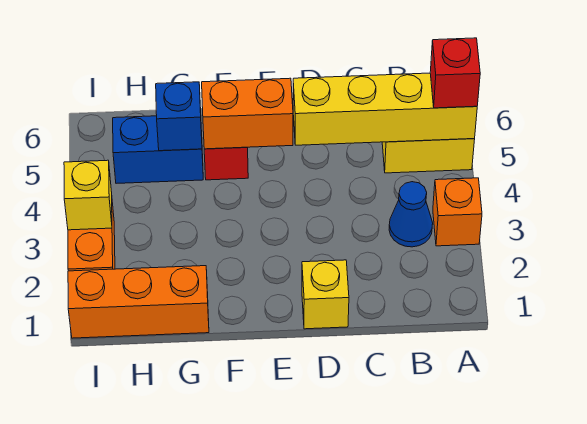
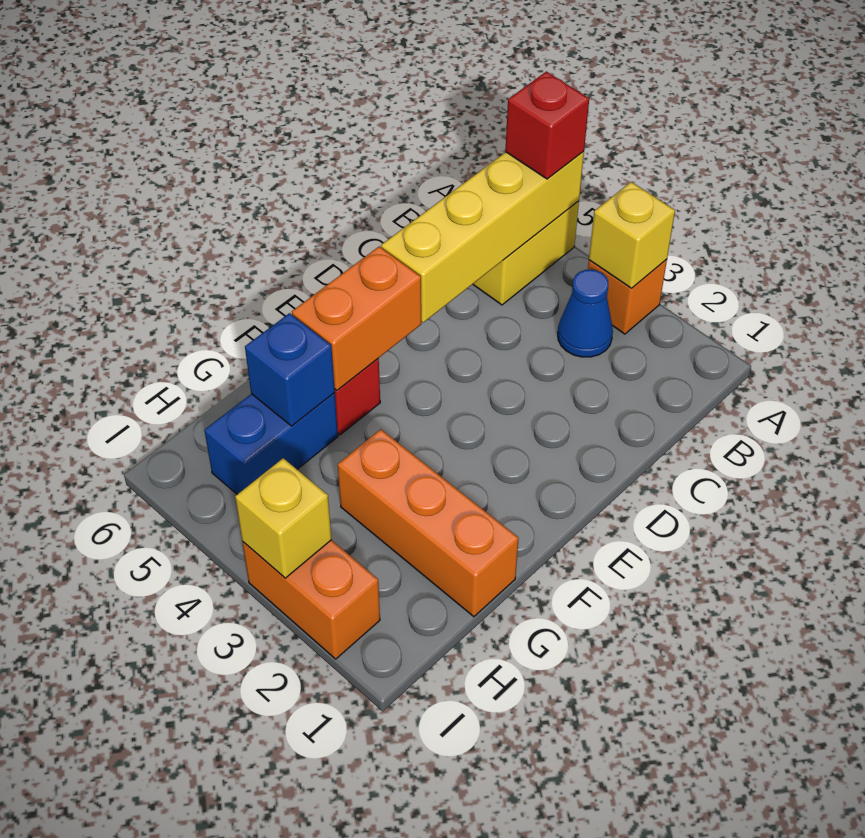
yellow brick D1 level 1 -> yellow brick A3 level 2
orange brick G1:I1 level 1 -> orange brick G1:G3 level 1

